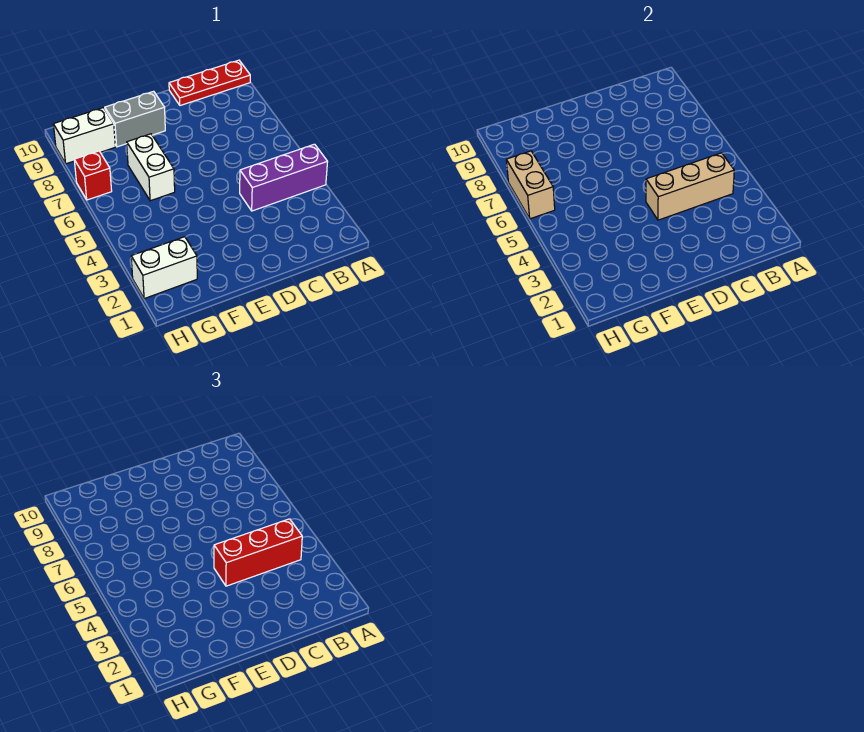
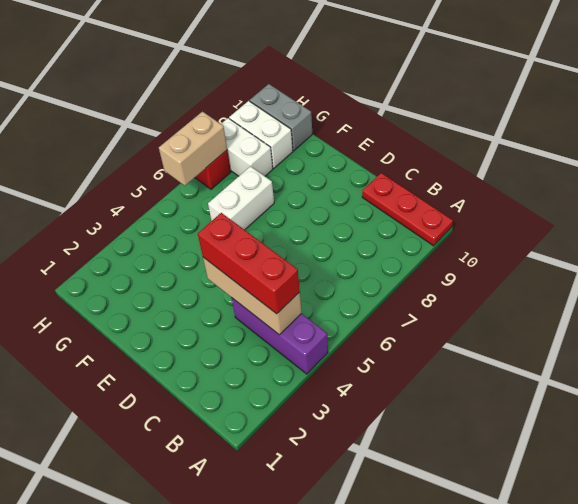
grey brick E9:F9 level 1 -> grey brick G10:H10 level 1
white brick G2:H2 level 1 -> white brick G8:H8 level 1

